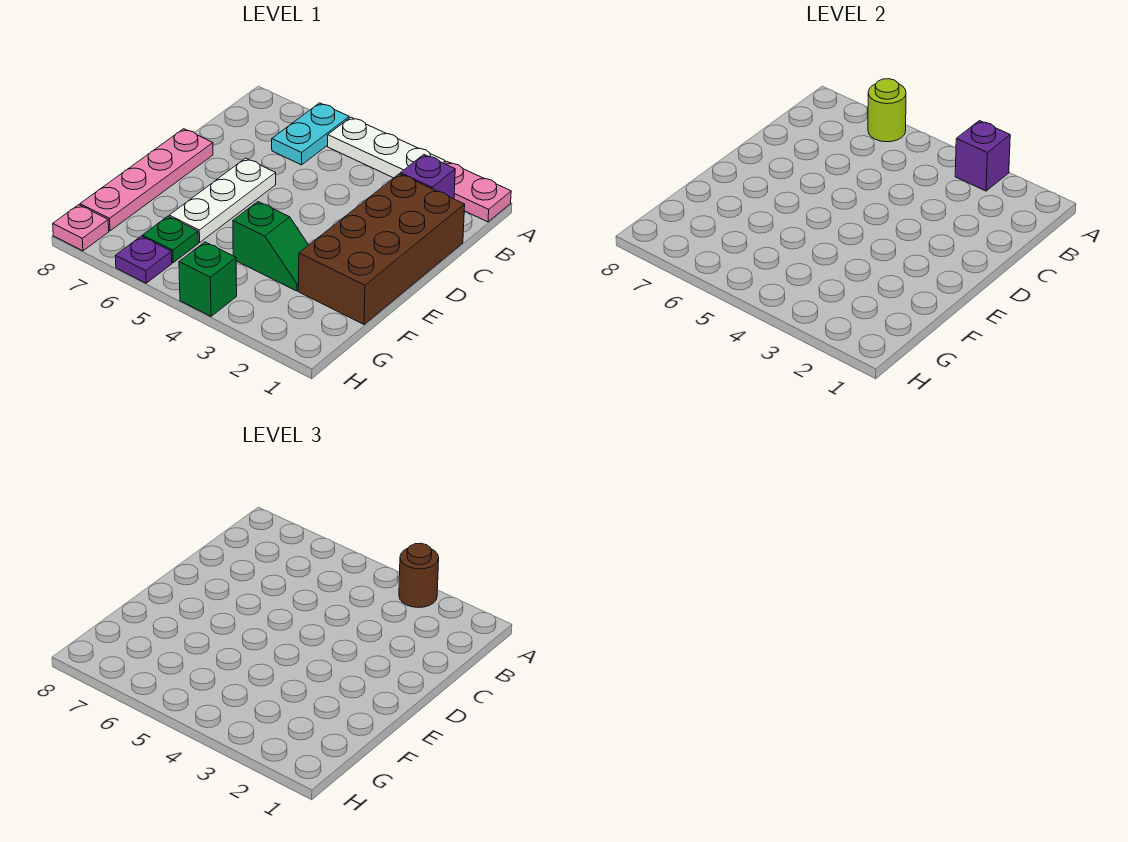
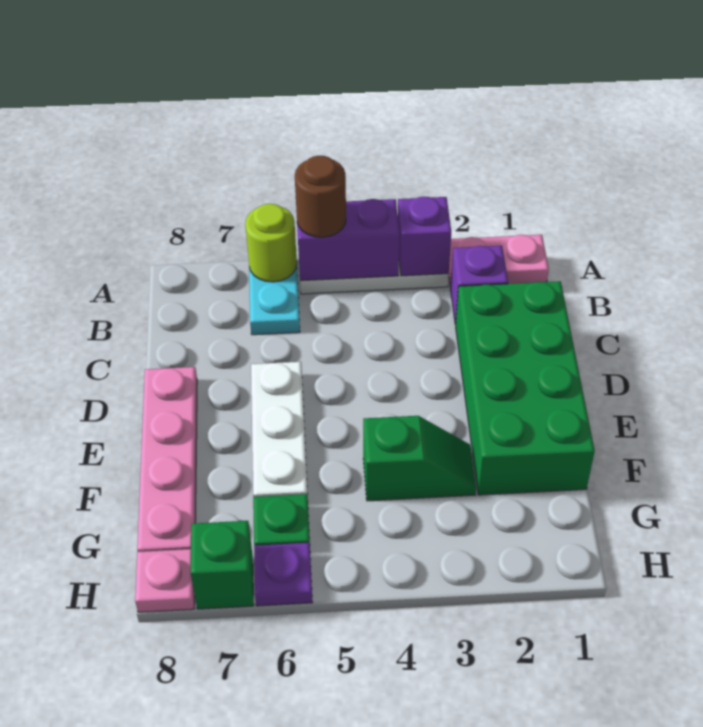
brown round brick A3 level 3 -> brown round brick A5 level 3
none -> purple brick A4:A5 level 2
brown brick C1:F2 level 1 -> green brick C1:F2 level 1
green brick H4 level 1 -> green brick H7 level 1

